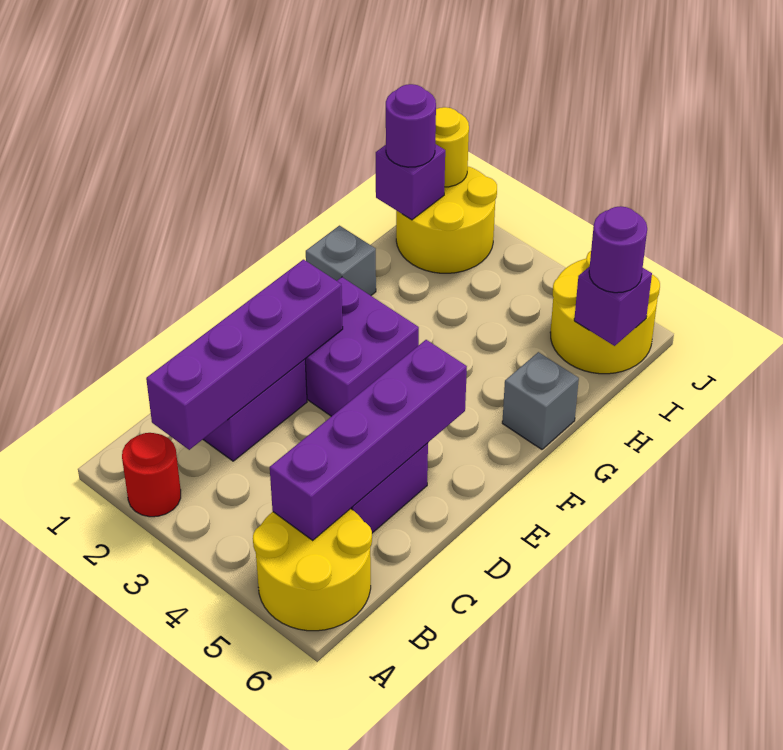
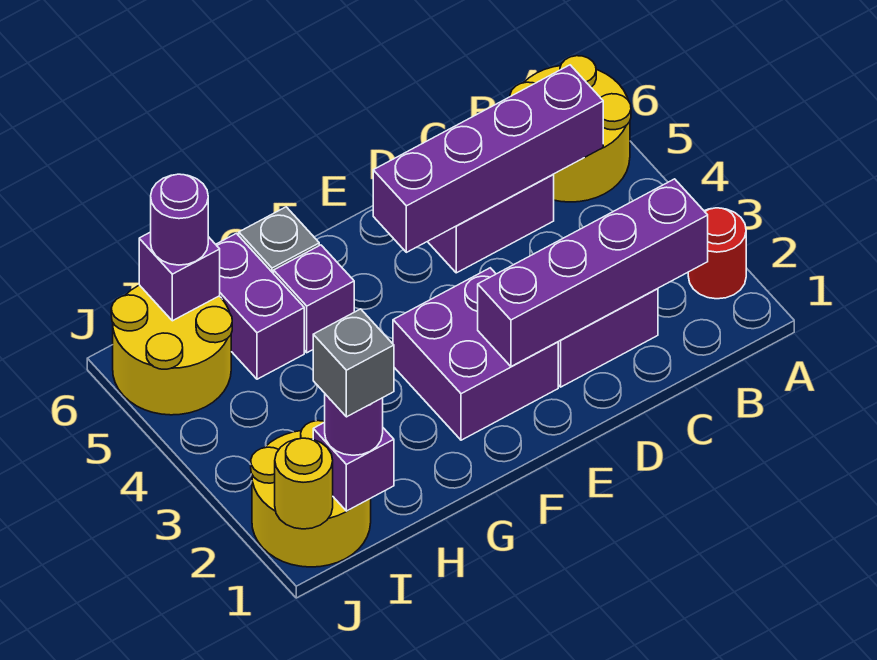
grey brick G1 level 1 -> grey brick I1 level 4
none -> purple brick G5 level 1
none -> purple brick H5:H6 level 1

